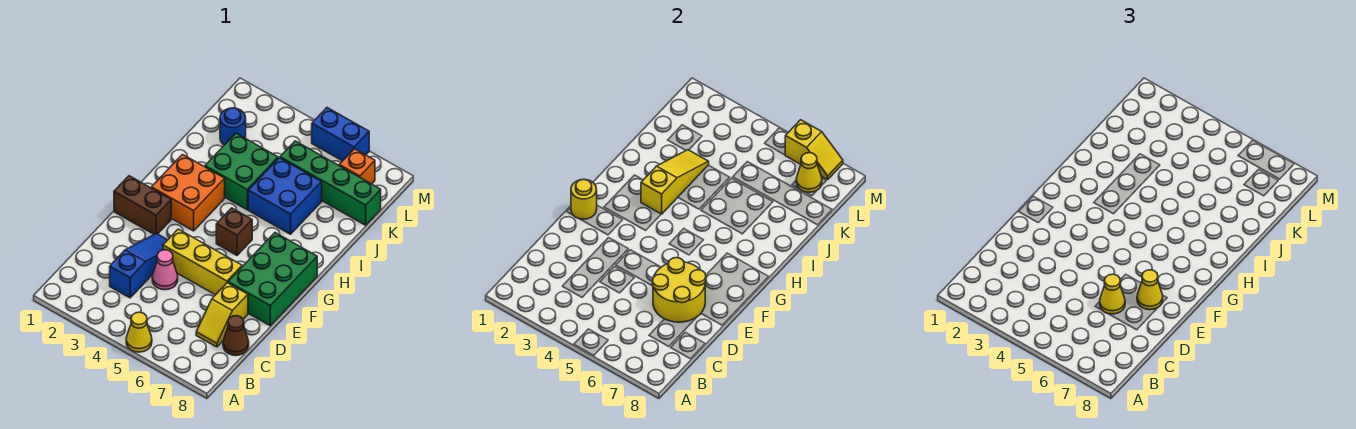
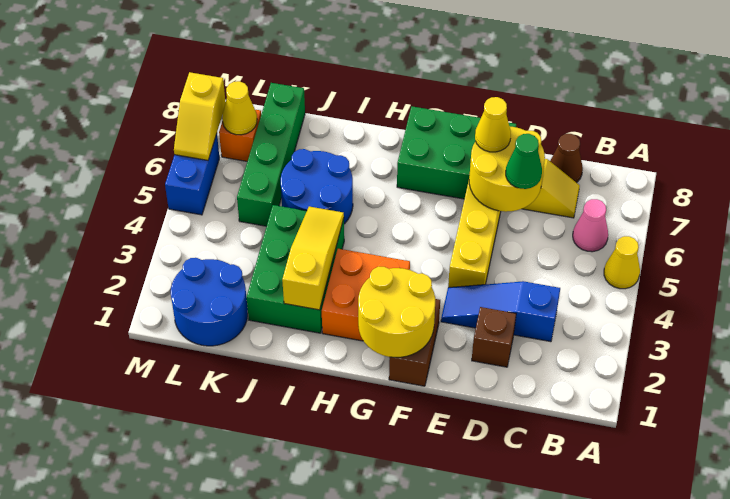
pink cone D4 level 1 -> pink cone B6 level 1
yellow cone D6 level 3 -> green cone D6 level 3
yellow round brick F1 level 2 -> yellow round brick F1:G2 level 2
brown brick G5 level 1 -> brown brick D2 level 1
yellow slope H3:J3 level 2 top H -> yellow slope I2:I4 level 2 top 2
green brick I3:J4 level 1 -> green brick I2:J4 level 1
blue brick I5:J6 level 1 -> blue round brick I5:J6 level 1
blue round brick K2 level 1 -> blue round brick K1:L2 level 1
yellow slope M6:M7 level 2 top 6 -> yellow slope M6:M7 level 2 top 7

